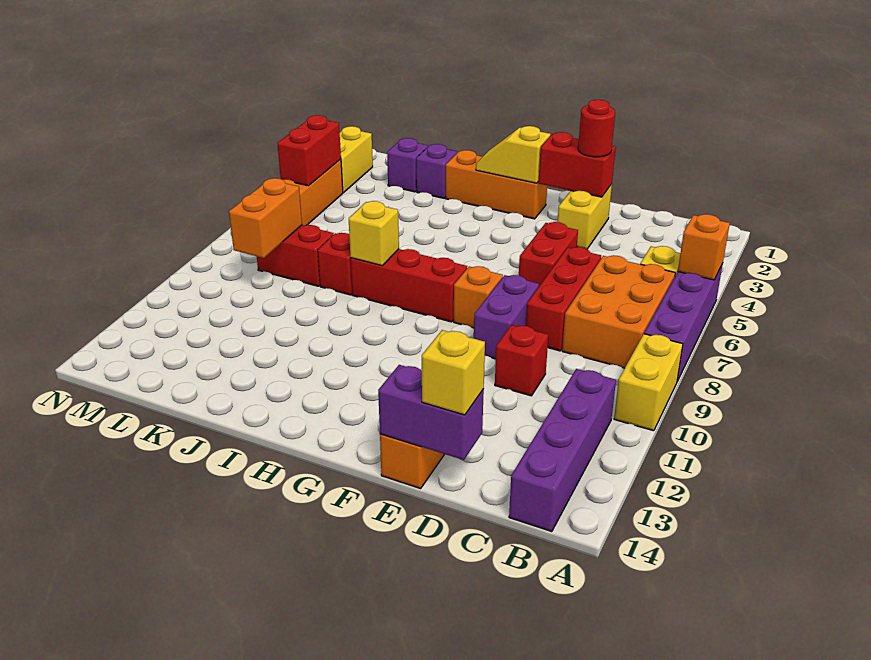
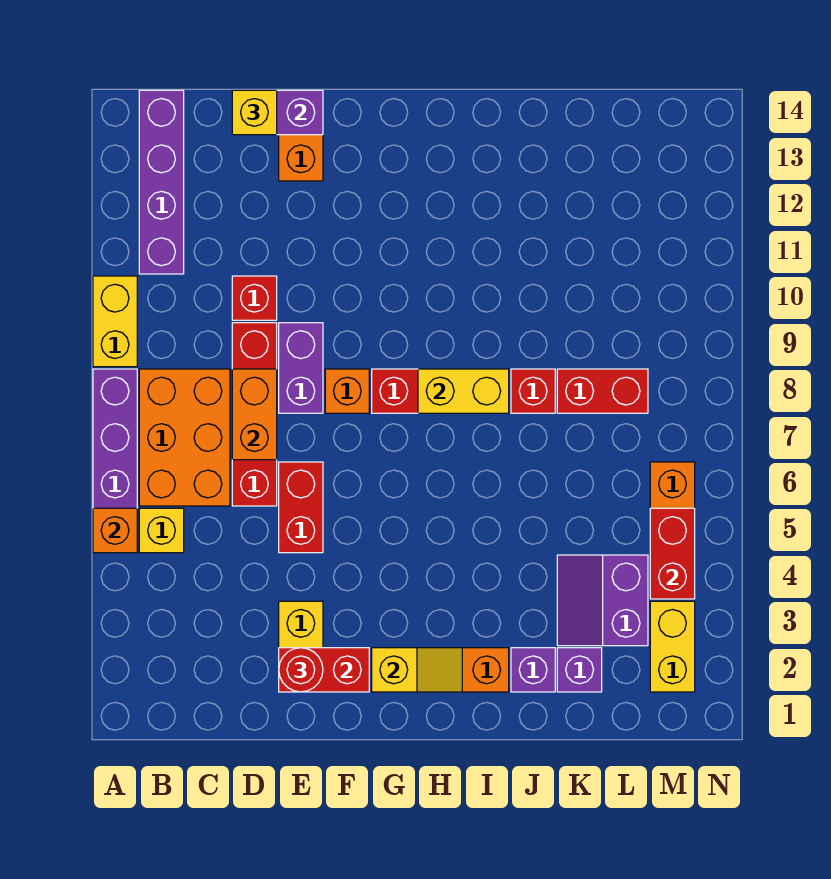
red brick D6:D8 level 1 -> red brick D6:D9 level 1
yellow brick I8 level 2 -> yellow brick H8:I8 level 2
none -> purple slope K3:L4 level 1 top L
orange brick L8:L9 level 2 -> orange brick D7:D8 level 2

